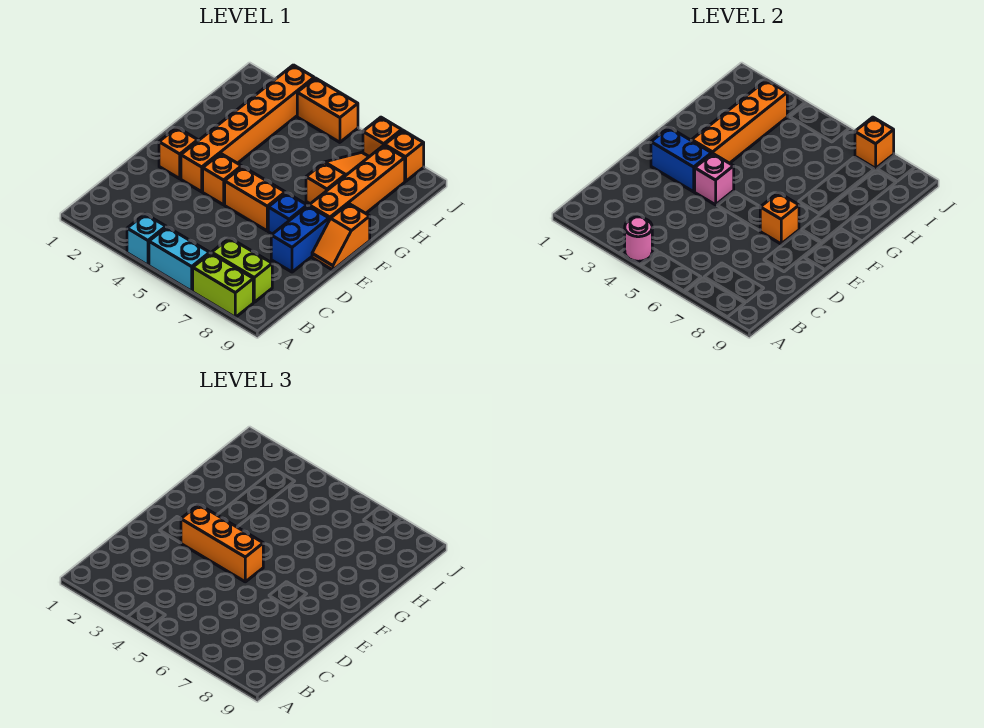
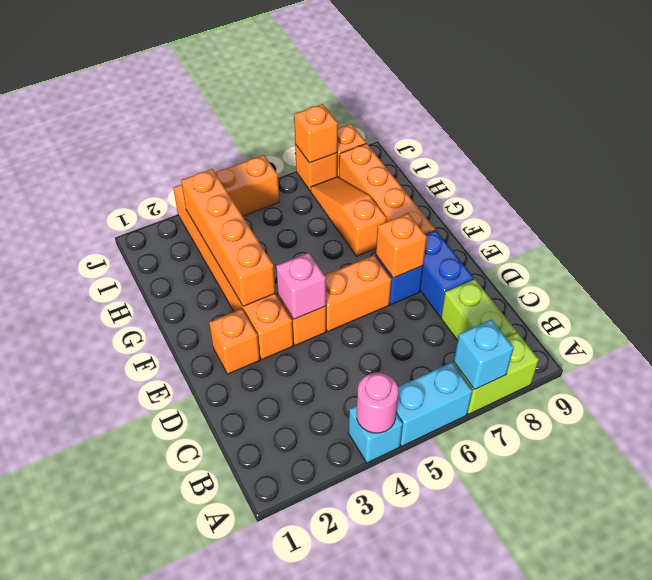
none -> cyan brick A7 level 2
lime brick B7:B8 level 1 -> lime brick B8:C8 level 1
blue brick E2:E3 level 2 -> none
orange brick E3:E5 level 3 -> none
orange slope E9:F9 level 1 top F -> none

